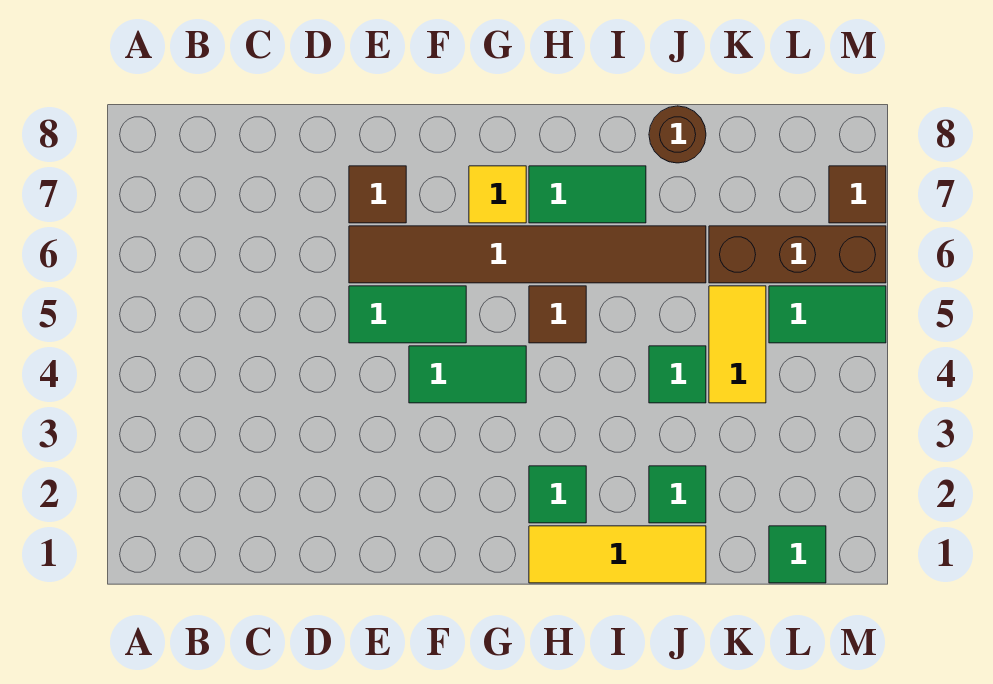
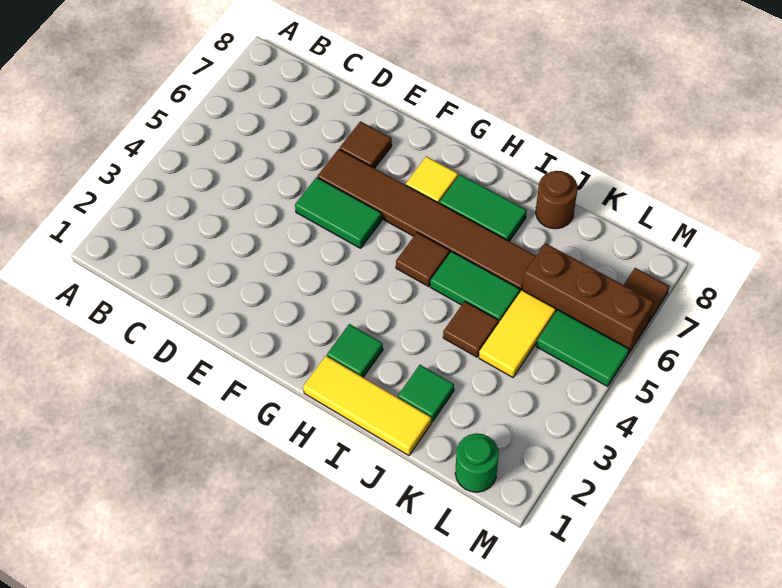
green tile F4:G4 level 1 -> green tile I5:J5 level 1
green tile J4 level 1 -> brown tile J4 level 1
green tile L1 level 1 -> green round brick L1 level 1

